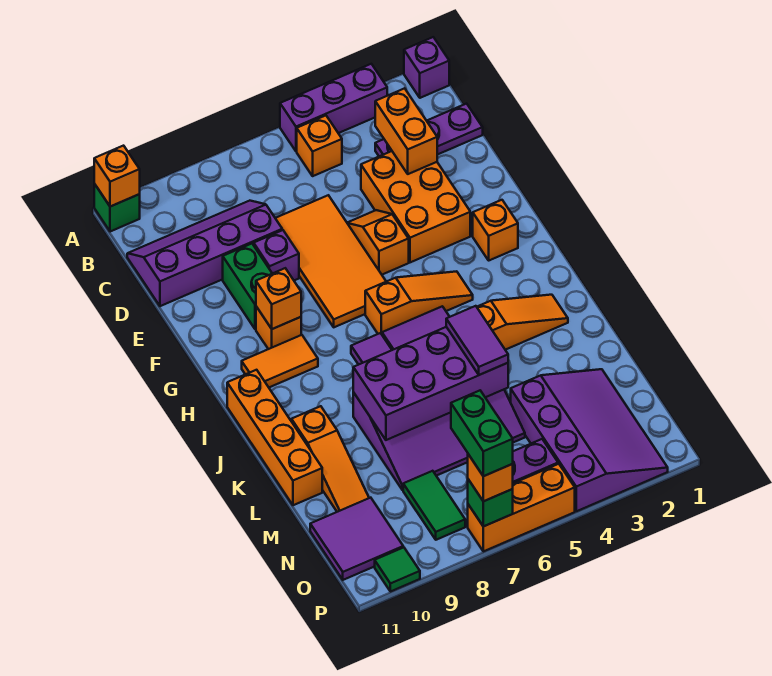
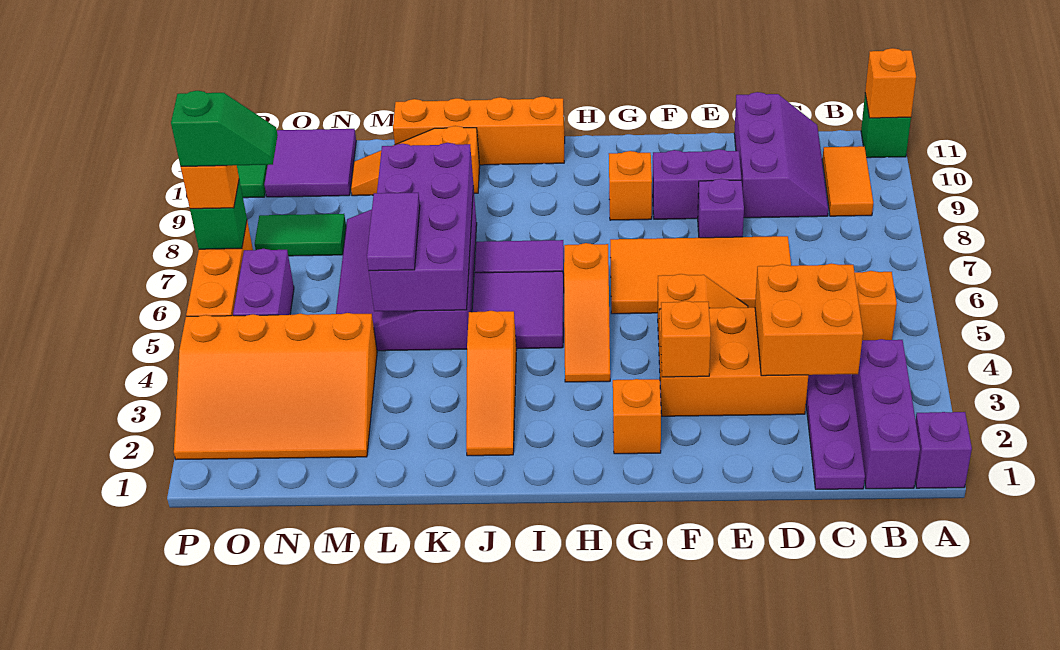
purple brick A3:A5 level 1 -> purple brick B1:B3 level 1
orange brick C3:D3 level 2 -> orange brick C3:D4 level 2
purple slope C8:D11 level 1 top D -> purple slope C9:D11 level 1 top D
green brick E9:F9 level 1 -> purple brick E9:F9 level 1
orange brick G9 level 2 -> orange brick F3 level 2
orange tile H9:H10 level 1 -> orange tile B9:B10 level 1
purple tile K5:L5 level 3 -> purple tile L5:L6 level 3
purple slope M2:P4 level 1 top 4 -> orange slope M2:P4 level 1 top 4
green brick O7:P7 level 4 -> green slope O7:P7 level 4 top P

